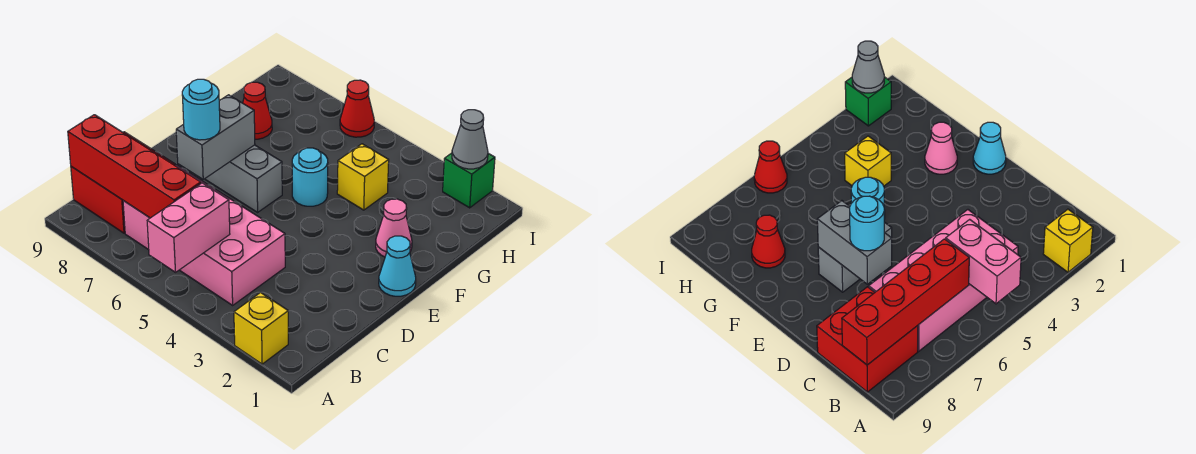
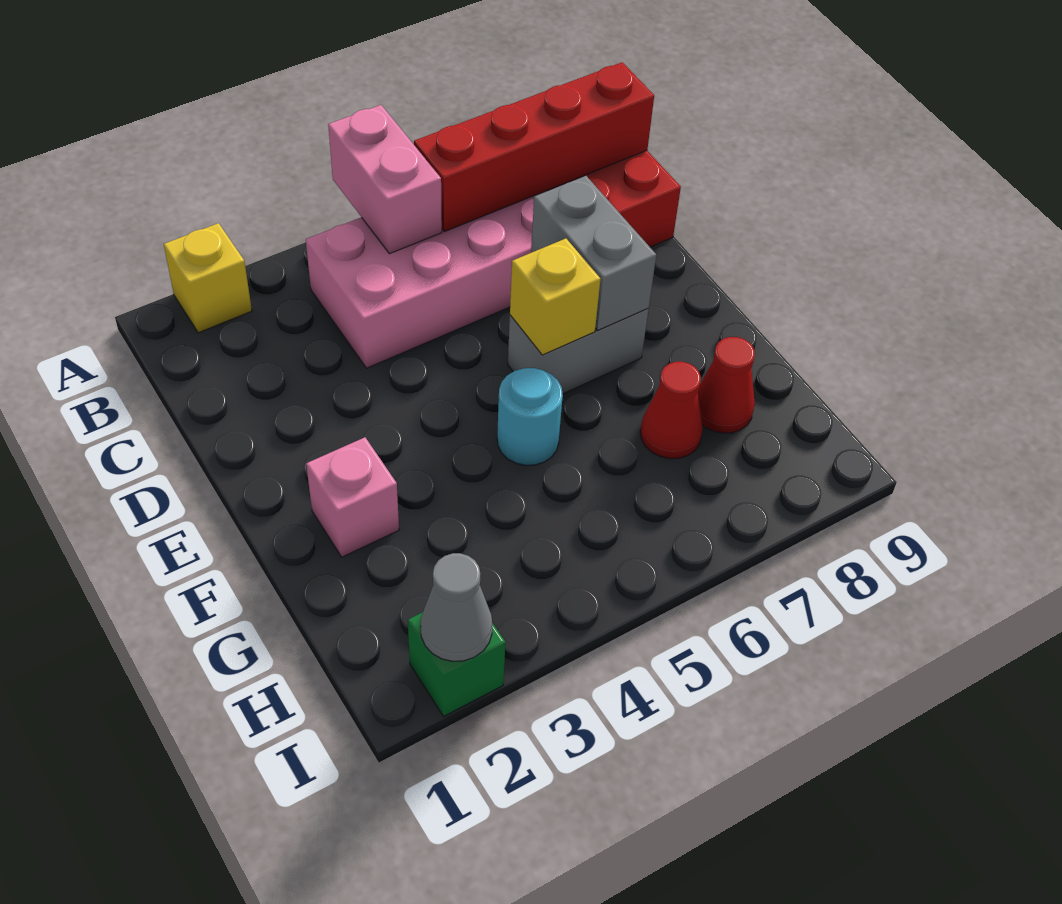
cyan round brick D7 level 3 -> none
cyan cone E1 level 1 -> none
pink cone F2 level 1 -> pink brick F2 level 1
yellow brick G4 level 1 -> yellow brick E6 level 2
red cone I6 level 1 -> red cone G7 level 1

